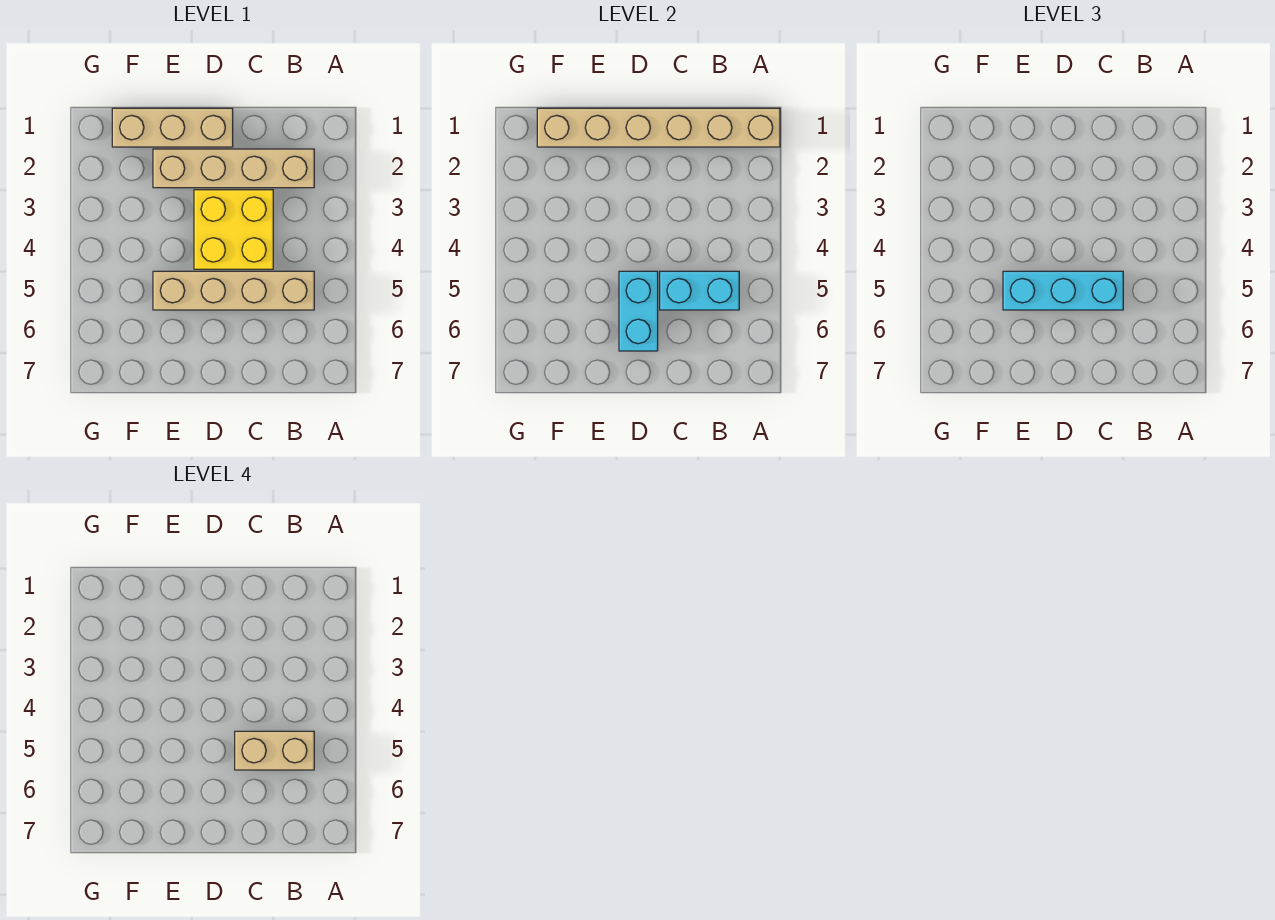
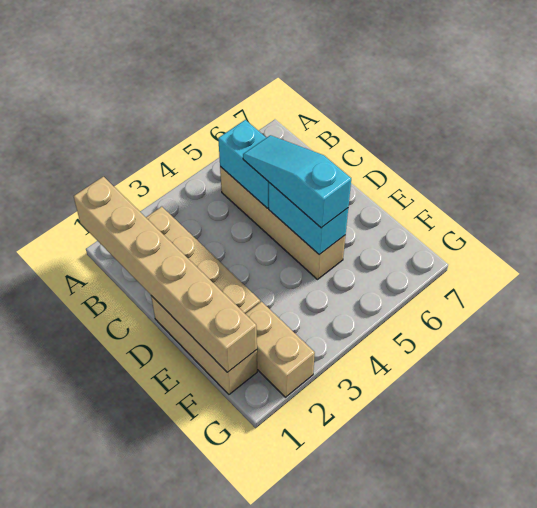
tan brick B5:C5 level 4 -> tan brick F2:G2 level 1
yellow brick C3:D4 level 1 -> none
cyan brick C5:E5 level 3 -> cyan slope C5:E5 level 3 top E
cyan brick D5:D6 level 2 -> cyan brick D5:E5 level 2

